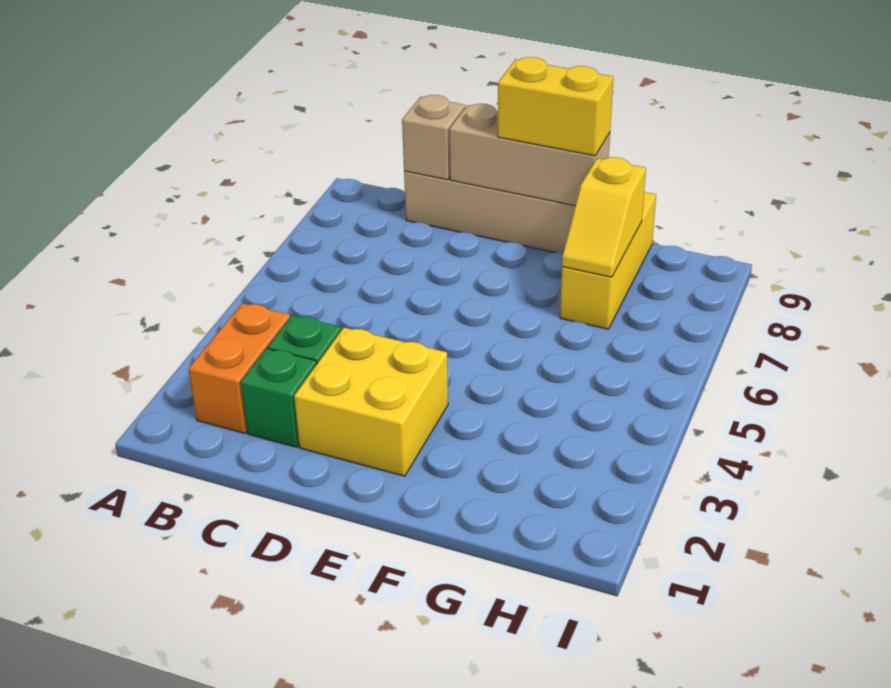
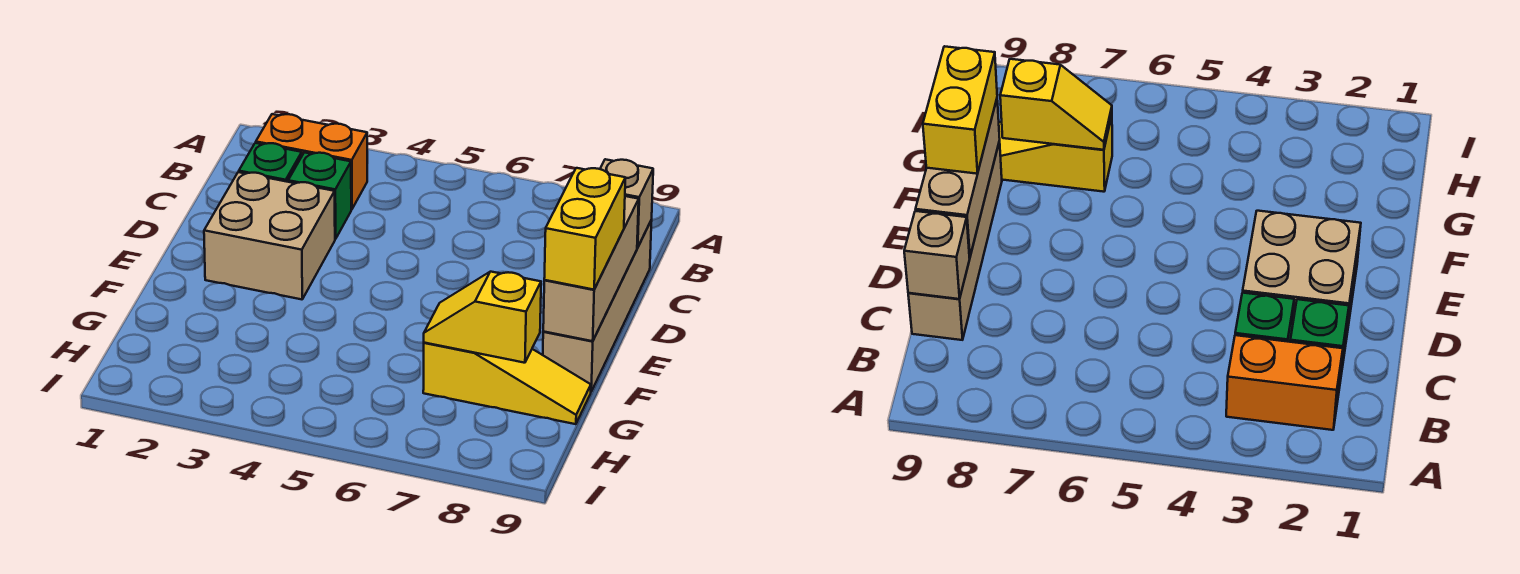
yellow brick D2:E3 level 1 -> tan brick D2:E3 level 1
yellow brick G7:G9 level 1 -> yellow slope G7:G9 level 1 top 7

